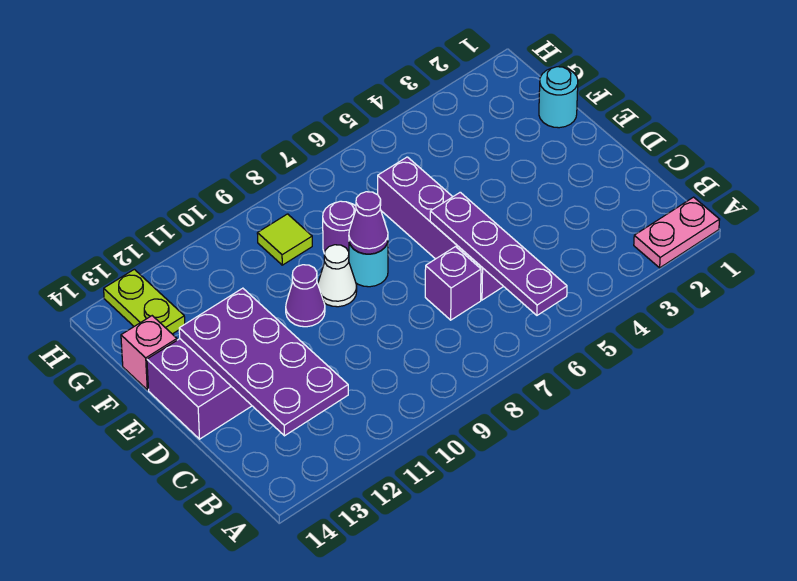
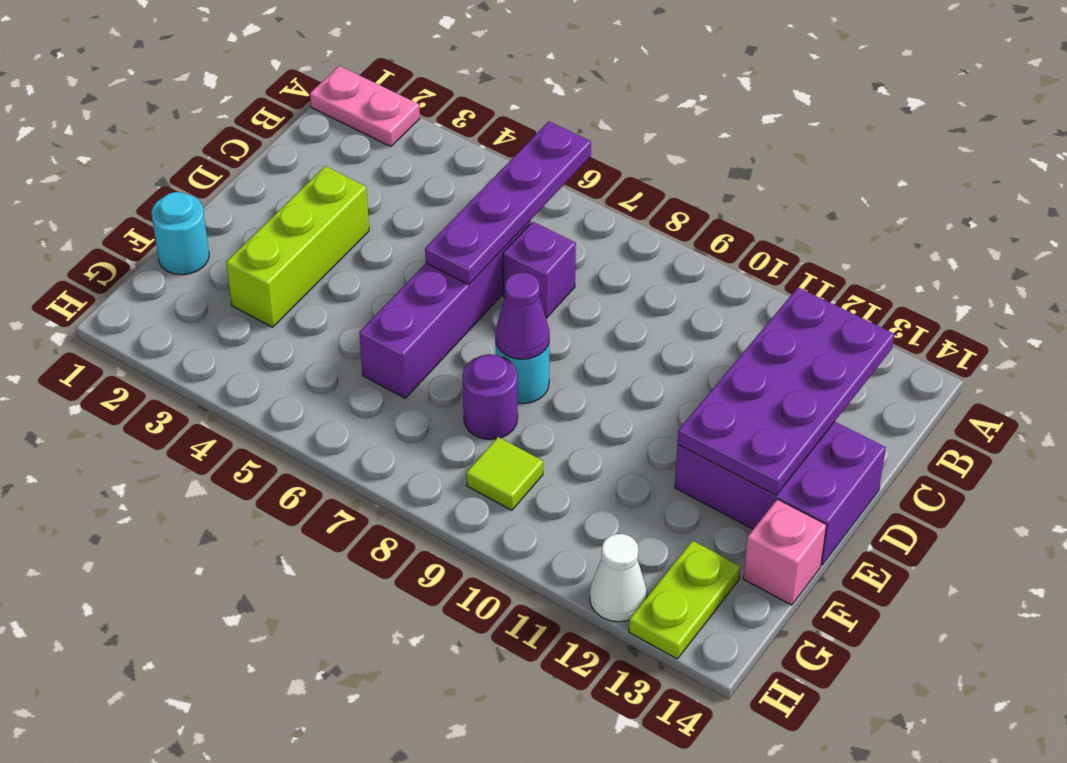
none -> lime brick D3:F3 level 1
white cone E9 level 1 -> white cone H12 level 1
purple cone E10 level 1 -> none

